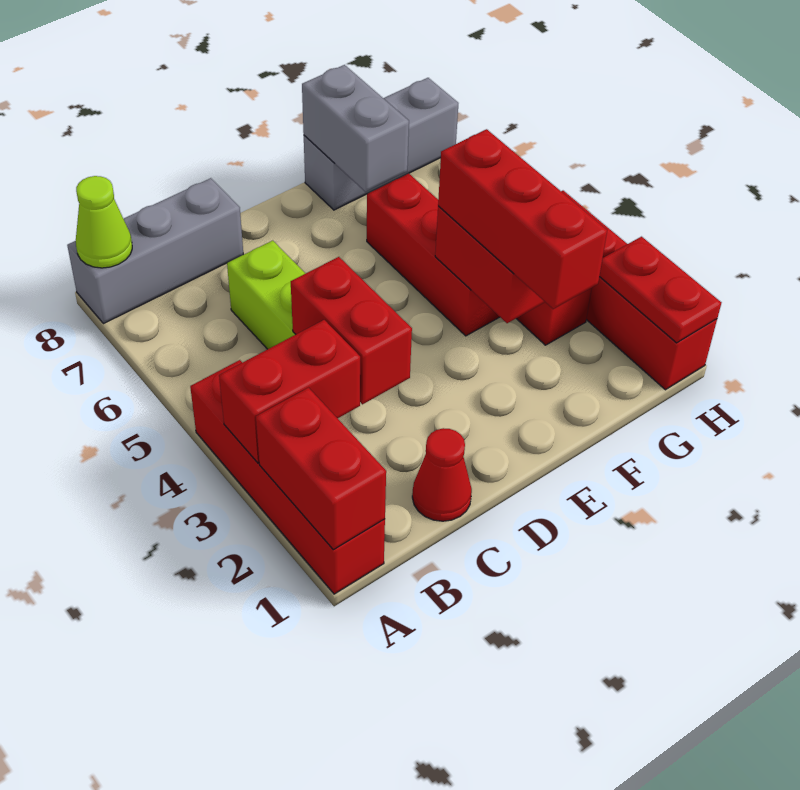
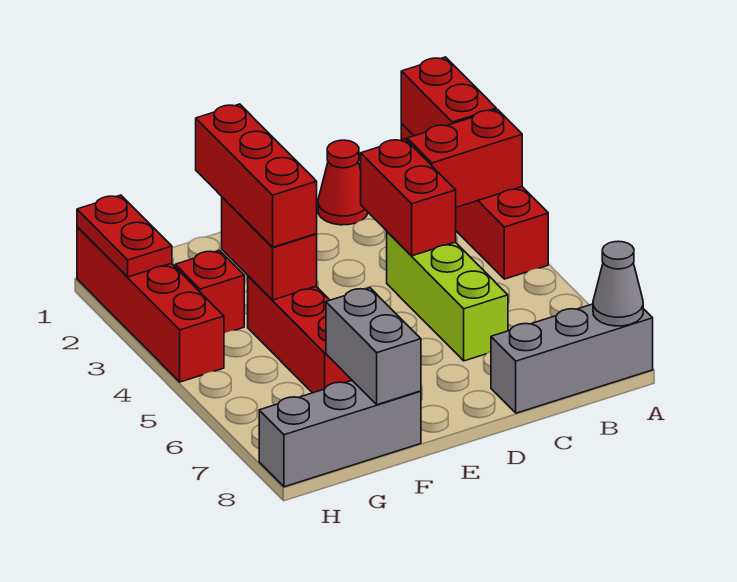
lime cone A8 level 2 -> grey cone A8 level 2

